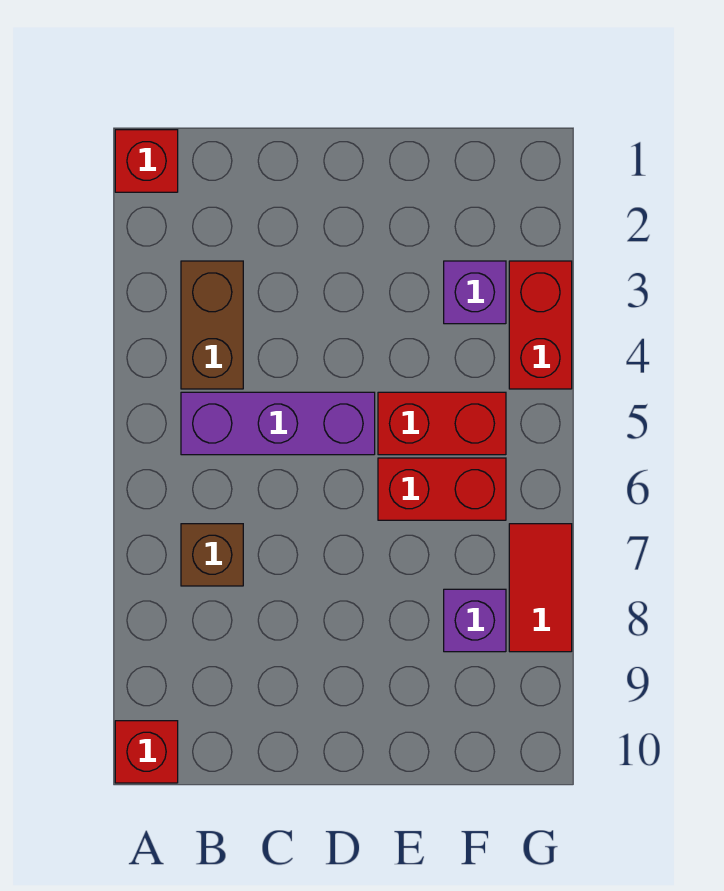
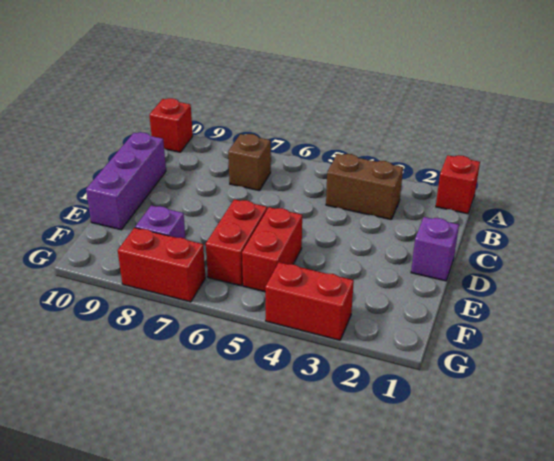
purple brick B5:D5 level 1 -> purple brick C10:E10 level 1
purple brick F3 level 1 -> purple brick D1 level 1
red tile G7:G8 level 1 -> red brick G7:G8 level 1

